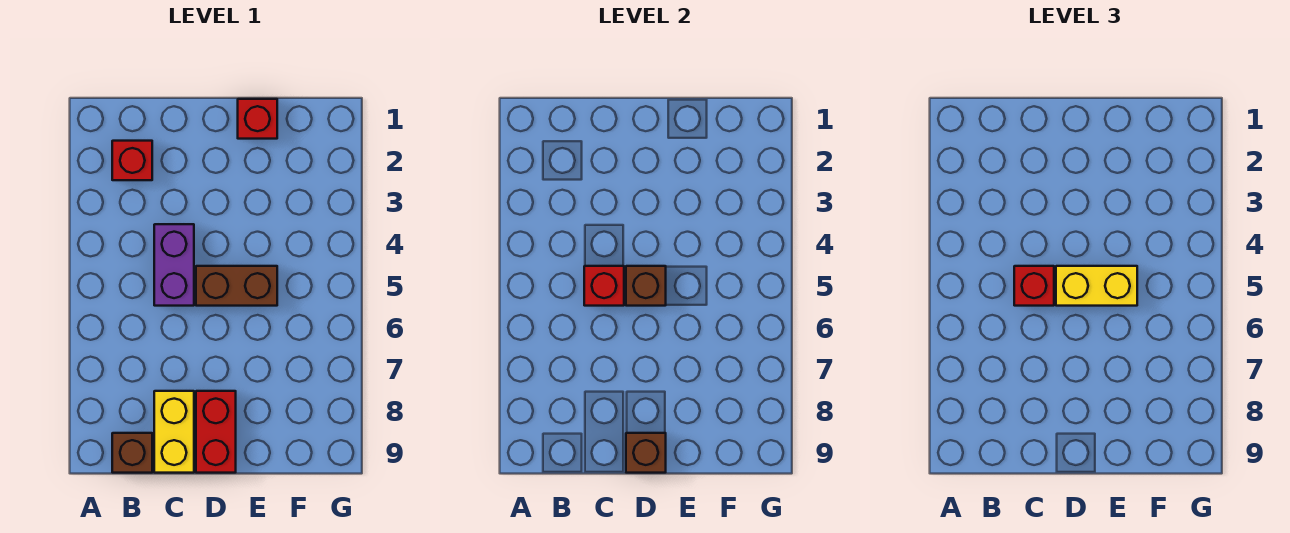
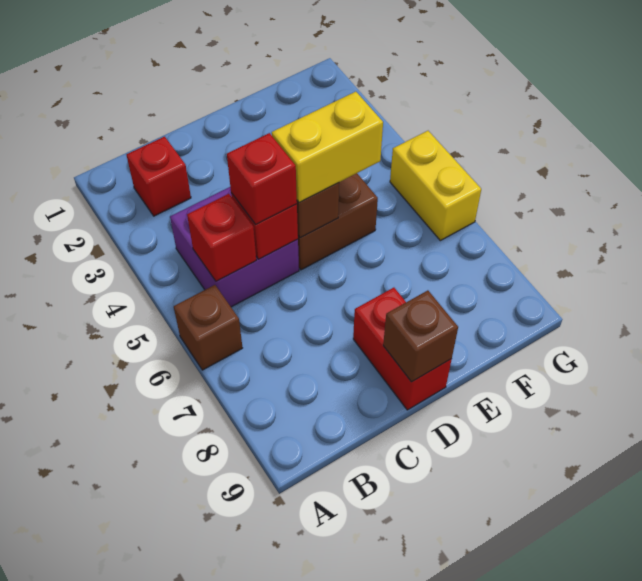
brown brick B9 level 1 -> brown brick A6 level 1
purple brick C4:C5 level 1 -> purple brick B4:C5 level 1
yellow brick C8:C9 level 1 -> yellow brick G5:G6 level 1
red brick E1 level 1 -> red brick B5 level 2

